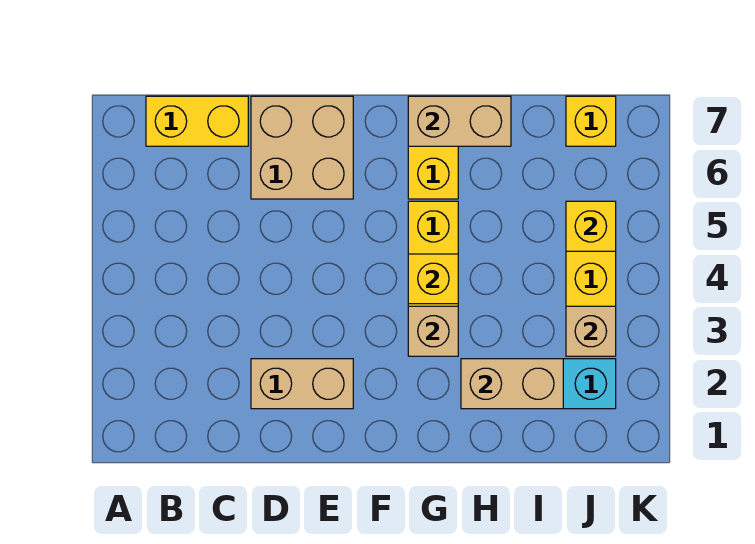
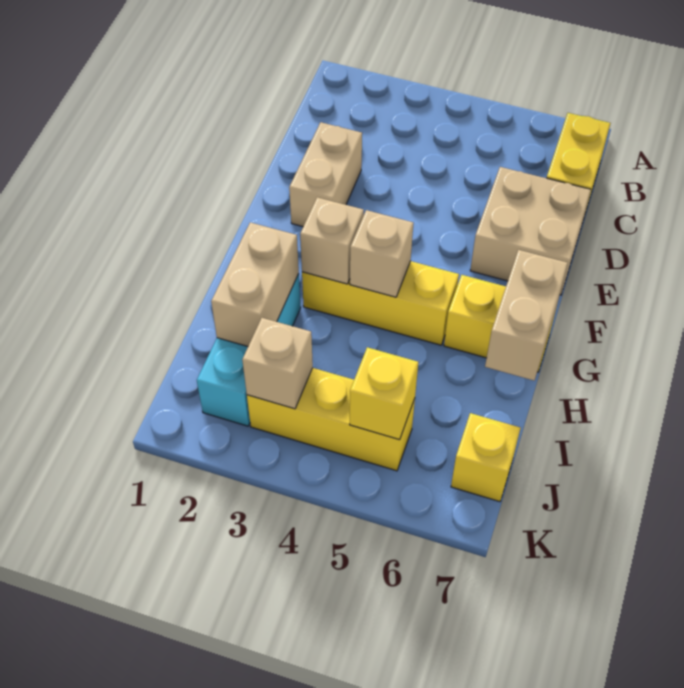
yellow brick G4 level 2 -> tan brick G4 level 2

